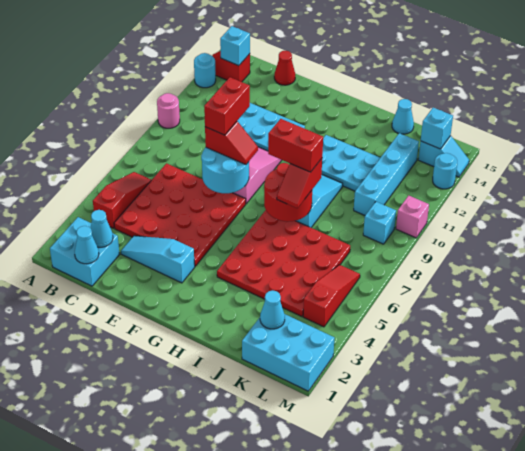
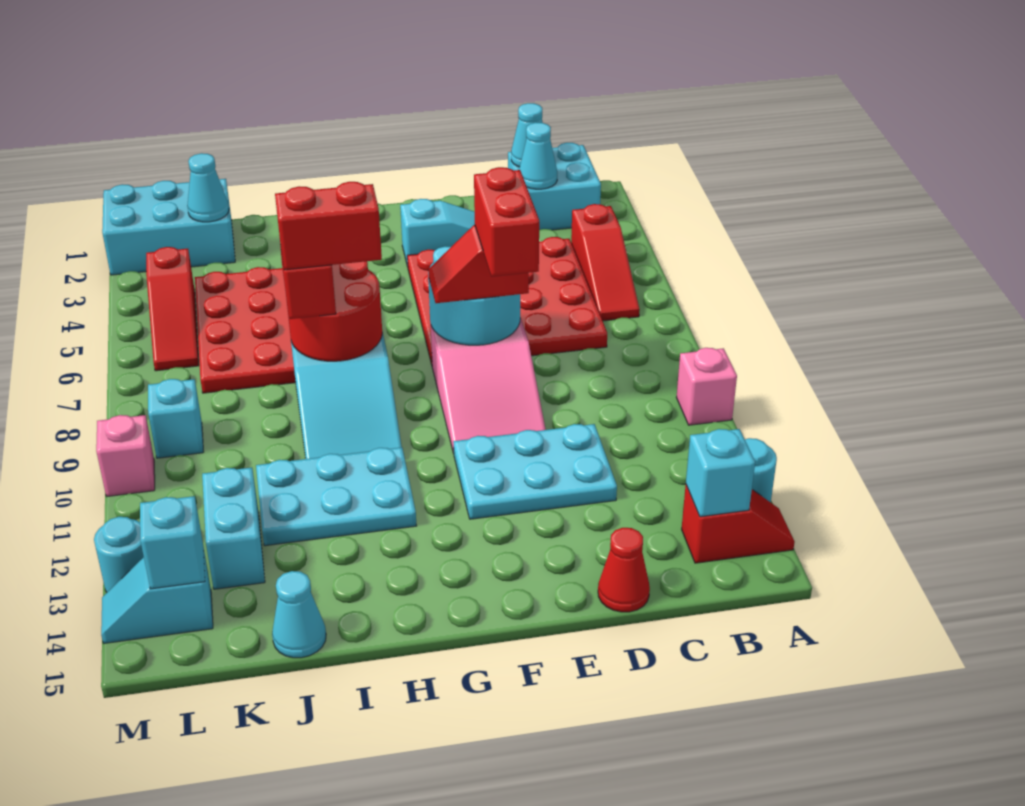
pink round brick A10 level 1 -> pink brick A10 level 1
cyan brick K10:K13 level 1 -> cyan brick K12:K13 level 1

